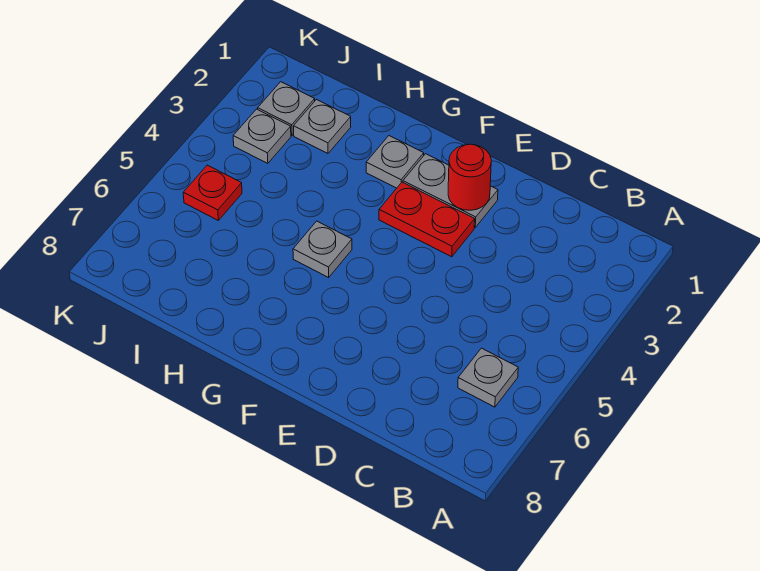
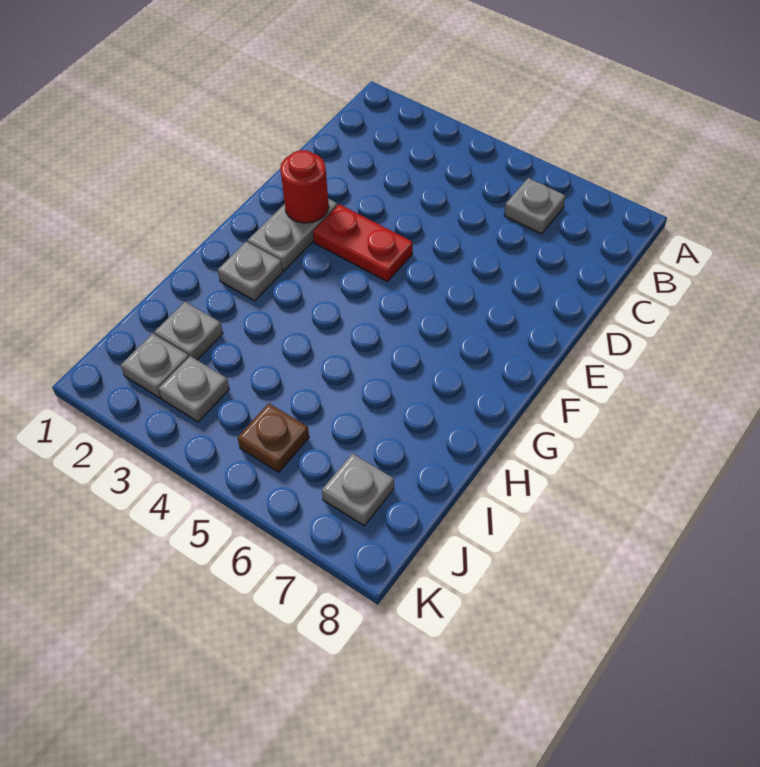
red plate E3:F3 level 1 -> red plate E3:E4 level 1
grey plate G5 level 1 -> grey plate J7 level 1
red plate J5 level 1 -> brown plate J5 level 1

